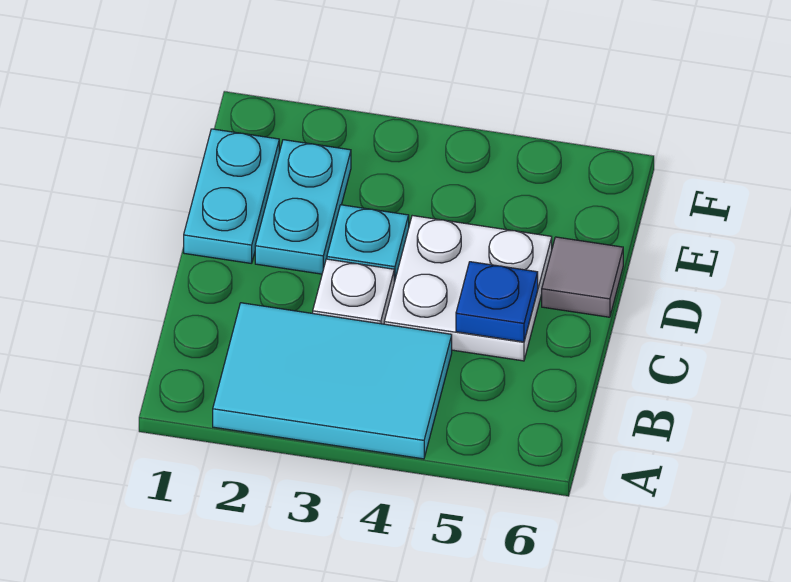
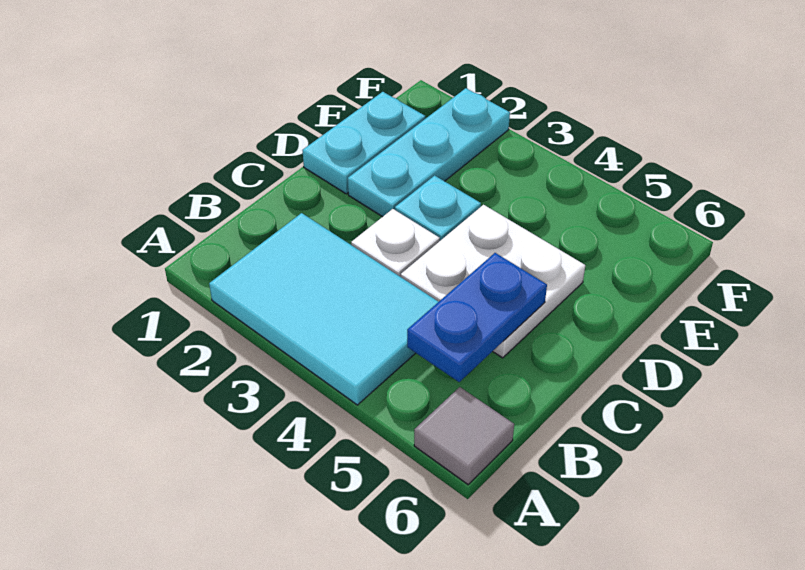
blue plate C5 level 2 -> blue plate B5:C5 level 2
cyan plate D2:E2 level 1 -> cyan plate D2:F2 level 1
grey tile D6 level 1 -> grey tile A6 level 1

